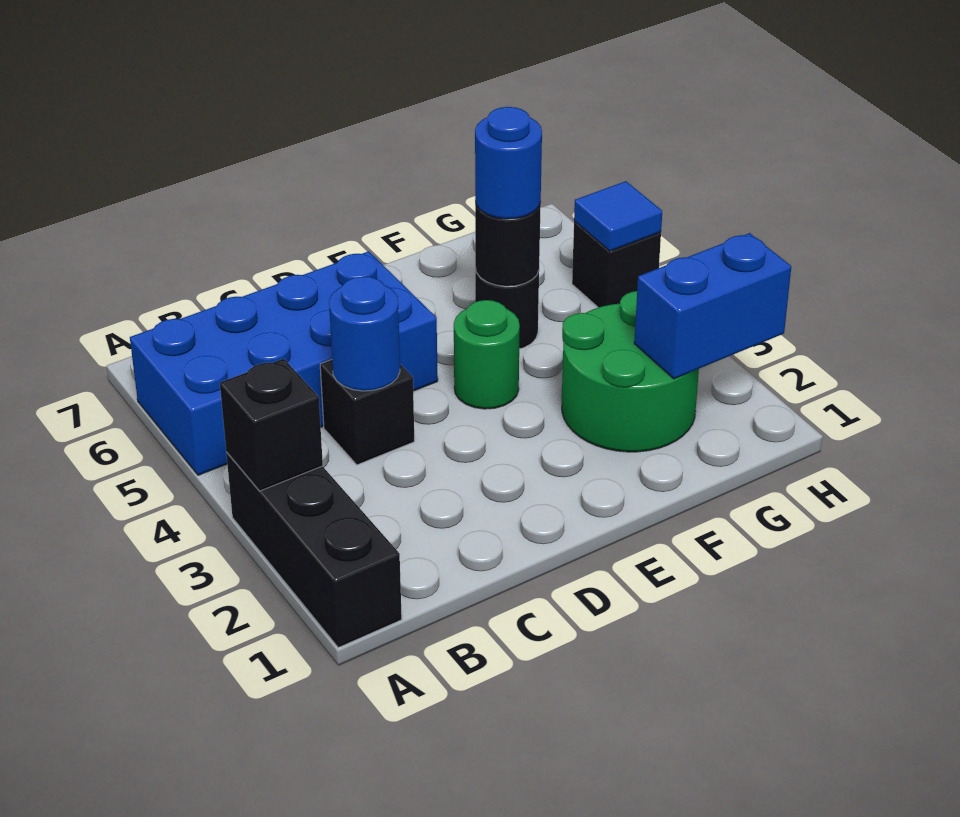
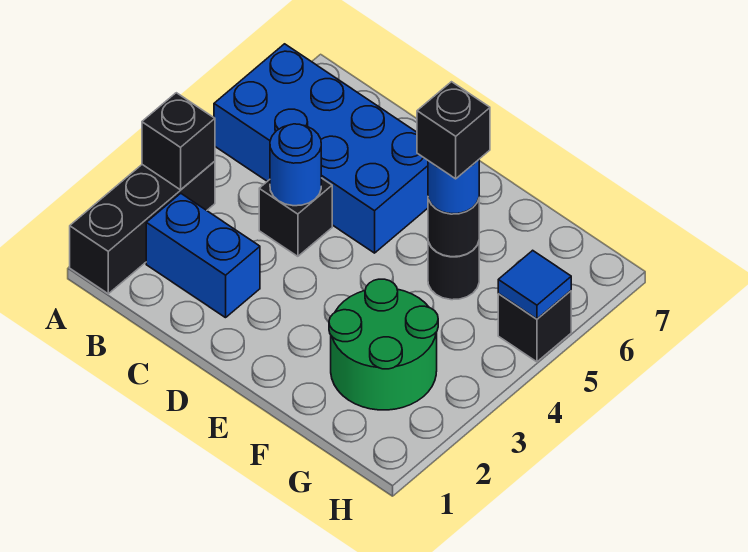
green round brick E4 level 1 -> none
none -> black brick F5 level 4
blue brick G2:H2 level 2 -> blue brick B2:C2 level 1

